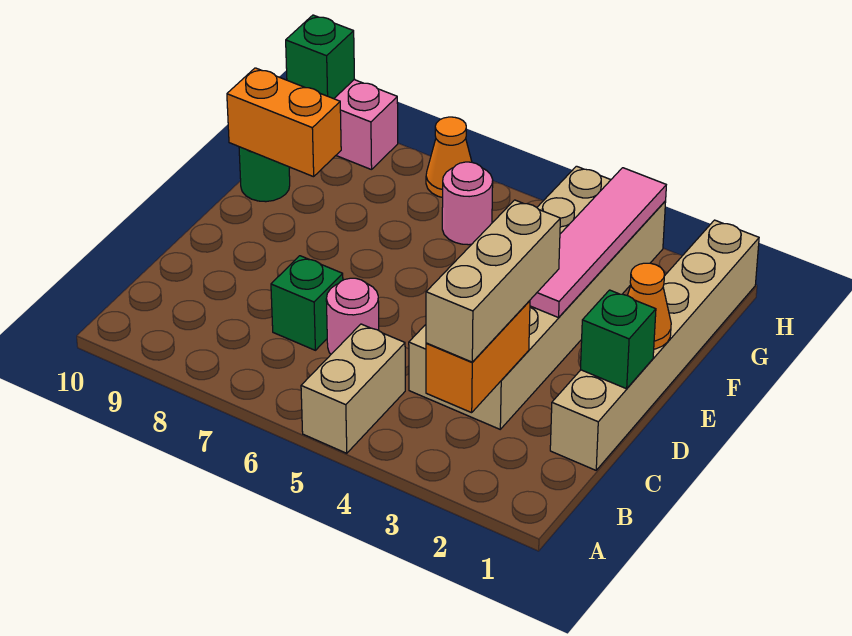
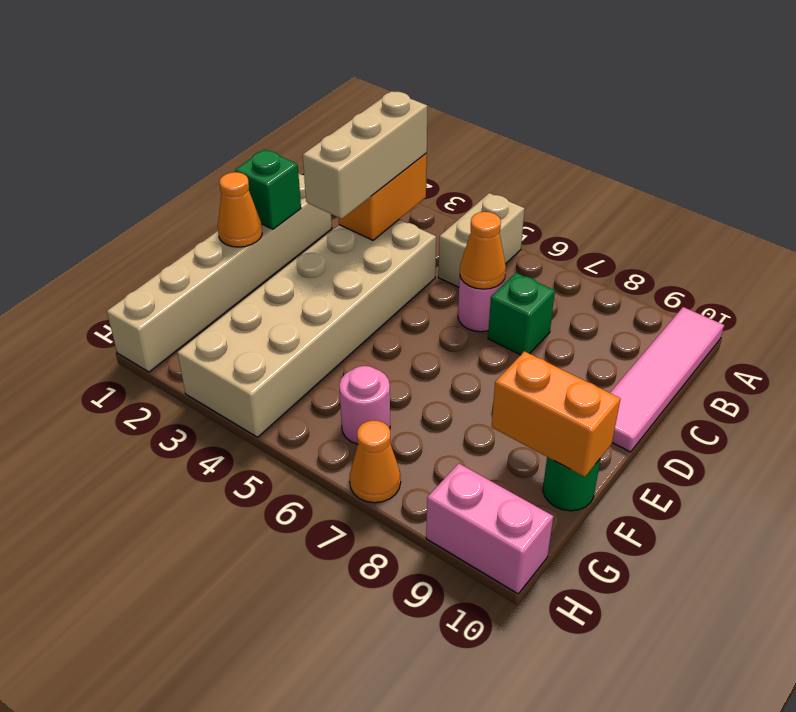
none -> orange cone C6 level 2
pink tile E3:H3 level 2 -> pink tile A10:D10 level 1
green brick H10 level 2 -> none

